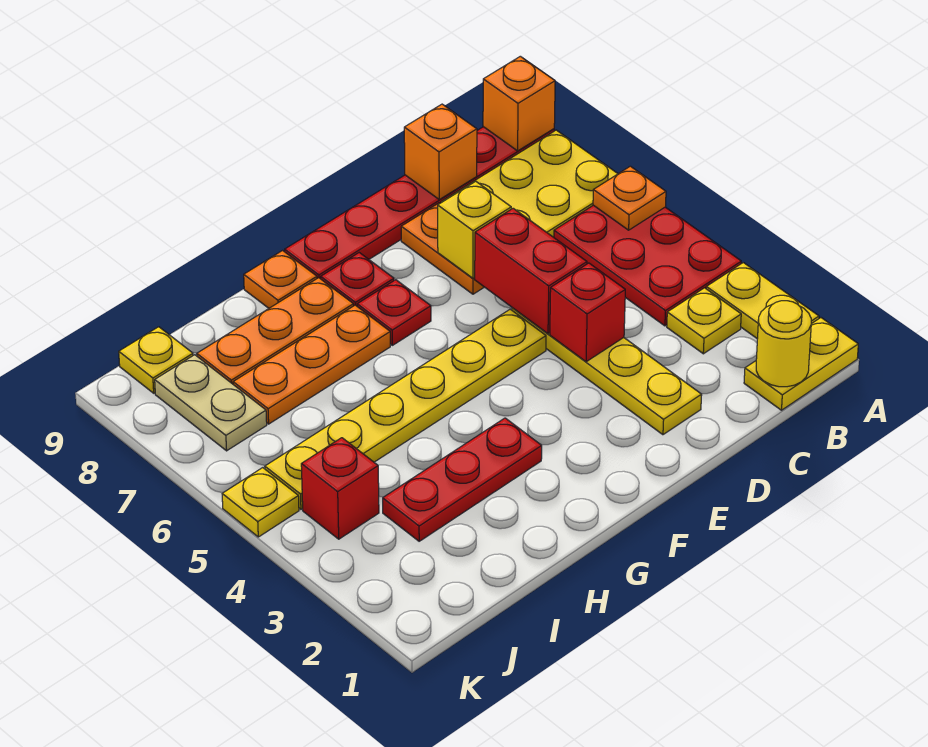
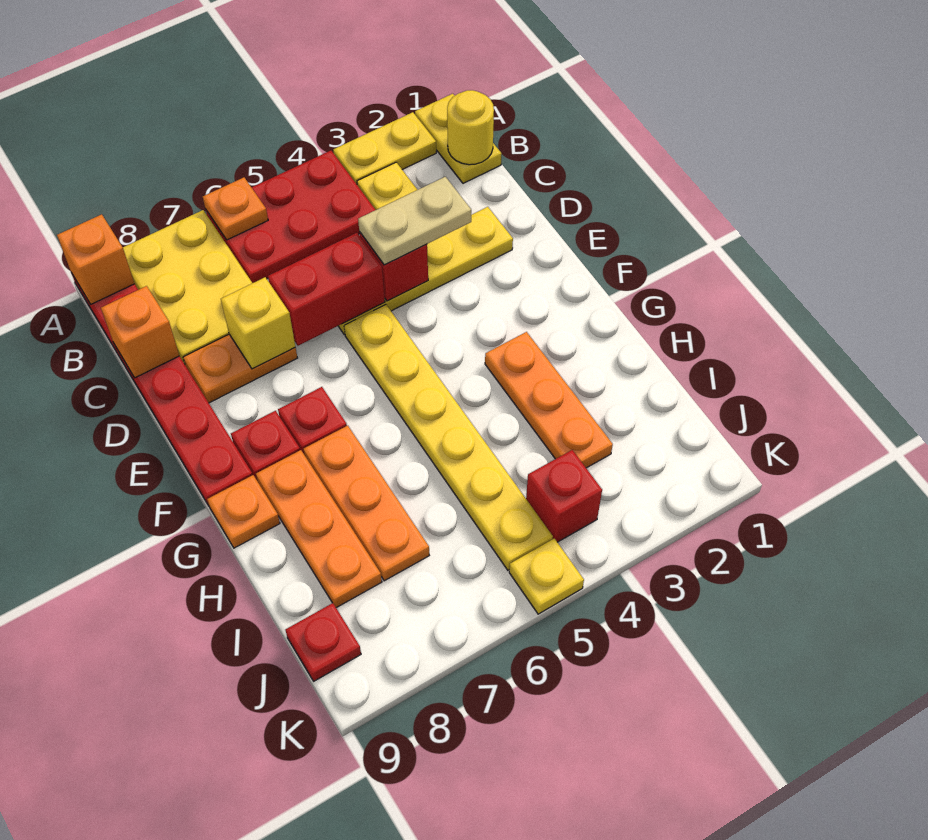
red plate G3:I3 level 1 -> orange plate G3:I3 level 1
tan plate J7:J8 level 1 -> tan plate D3:D4 level 3
yellow plate J9 level 1 -> red plate J9 level 1

